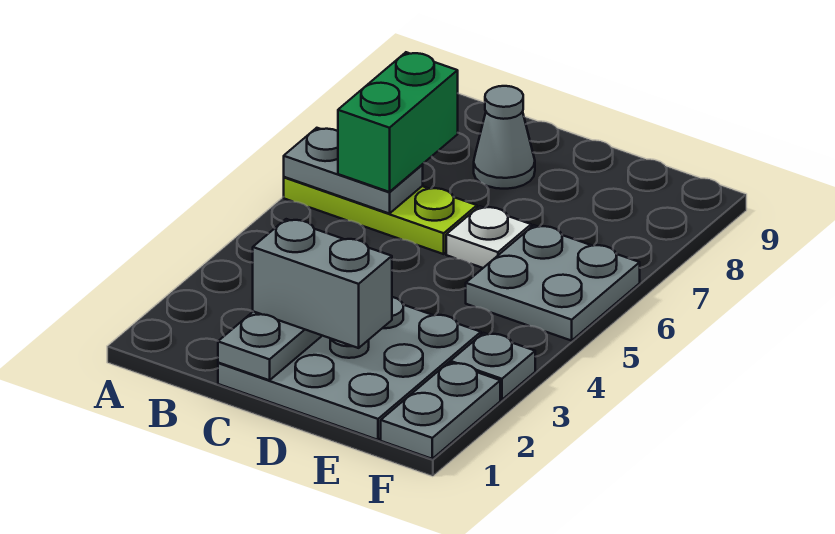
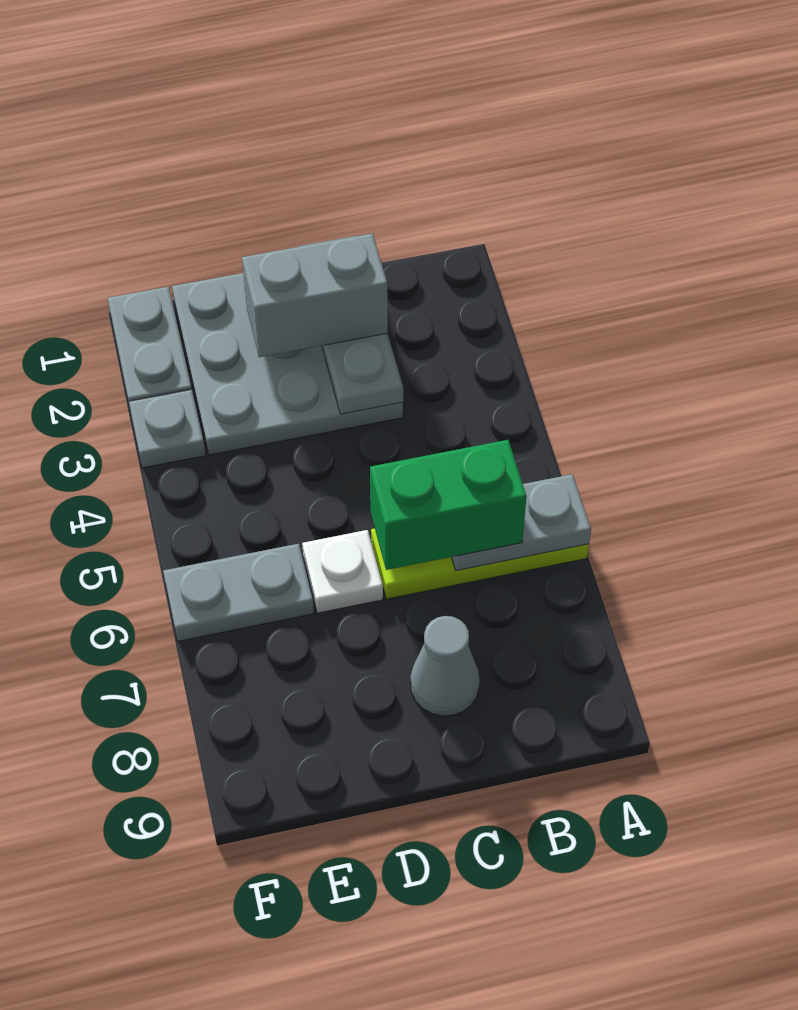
green brick B6:B7 level 3 -> green brick B6:C6 level 3
grey plate E5:F6 level 1 -> grey plate E6:F6 level 1

